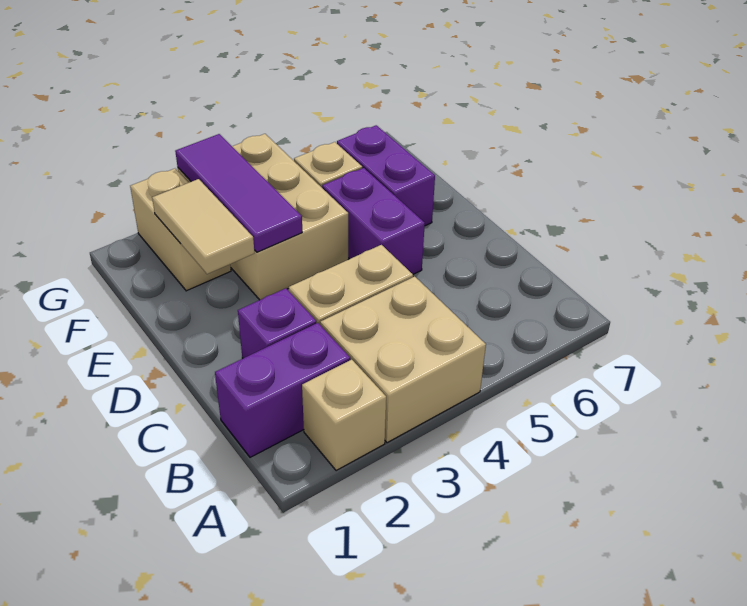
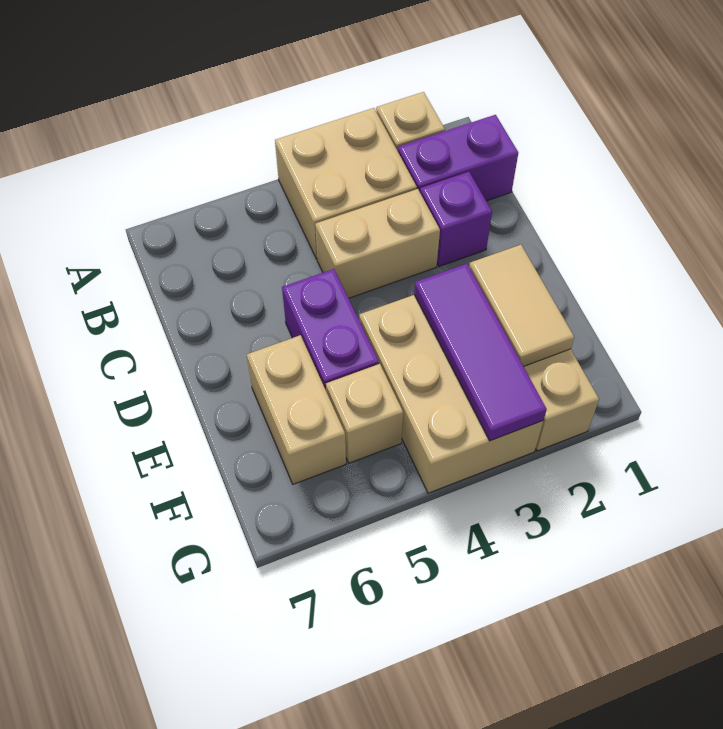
purple brick E6:F6 level 1 -> tan brick E6:F6 level 1

